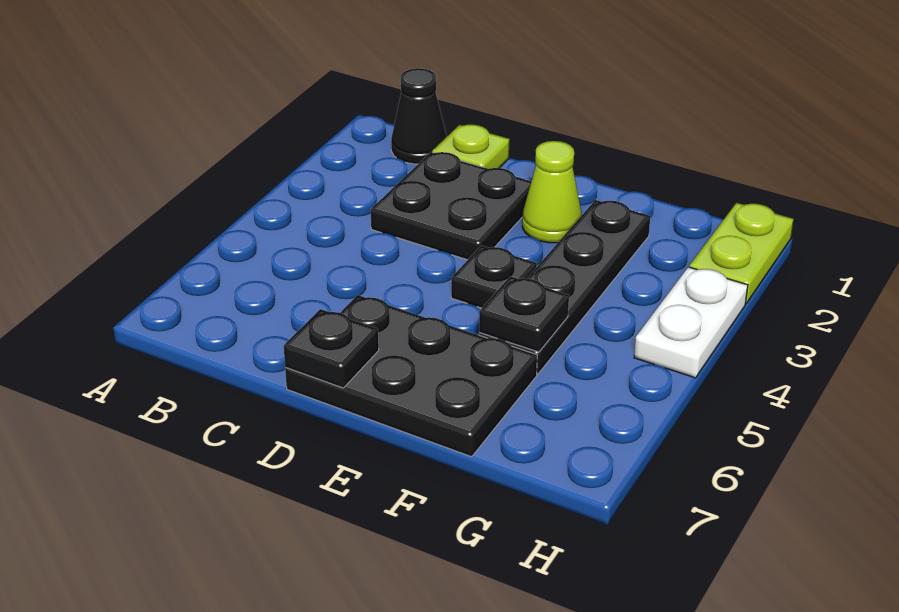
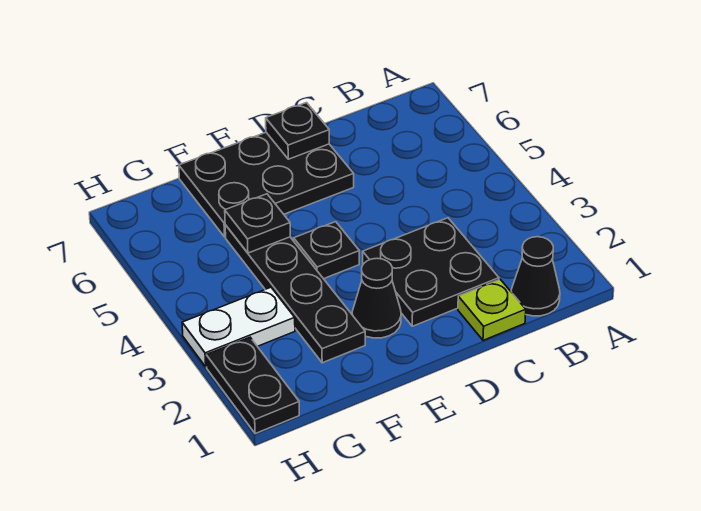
lime cone E2 level 1 -> black cone E2 level 1
lime plate H1:H2 level 1 -> black plate H1:H2 level 1
white plate H3:H4 level 1 -> white plate G3:H3 level 1

